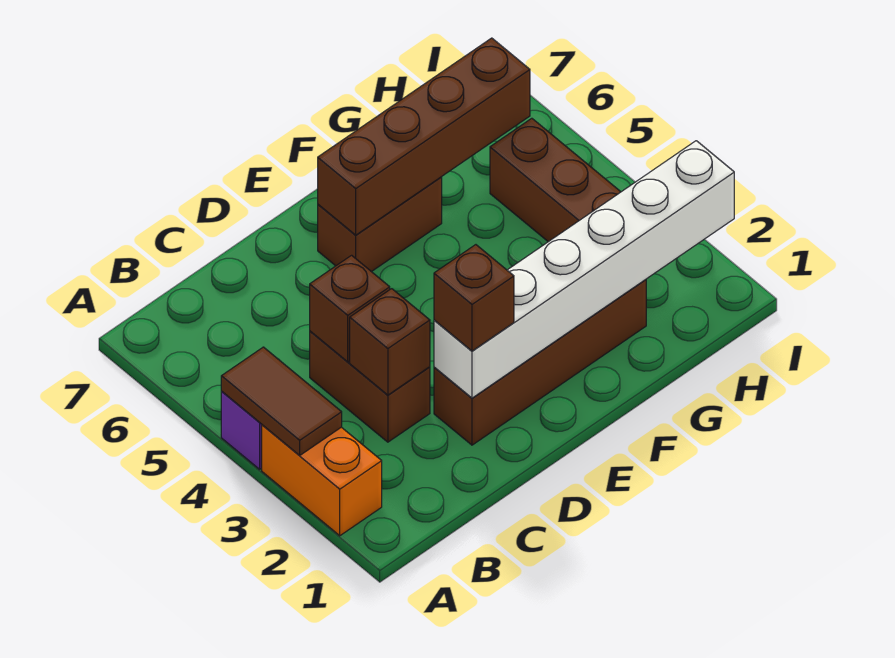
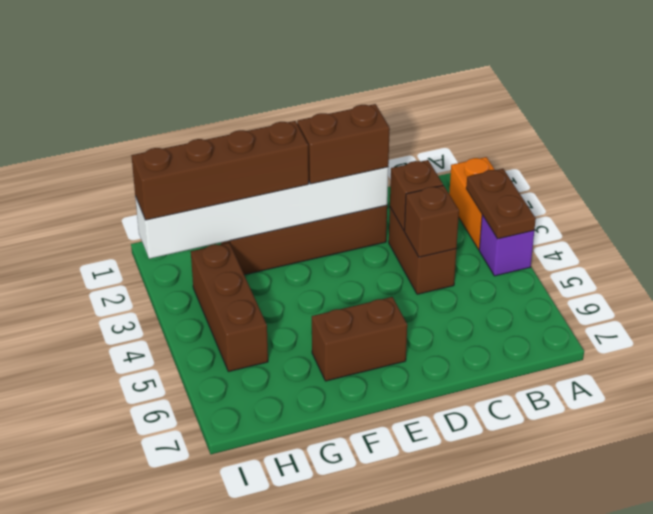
brown tile A3:A4 level 2 -> brown plate A3:A4 level 2
brown brick D2 level 3 -> brown brick D2:E2 level 3
brown brick E6:H6 level 2 -> brown brick F2:I2 level 3

